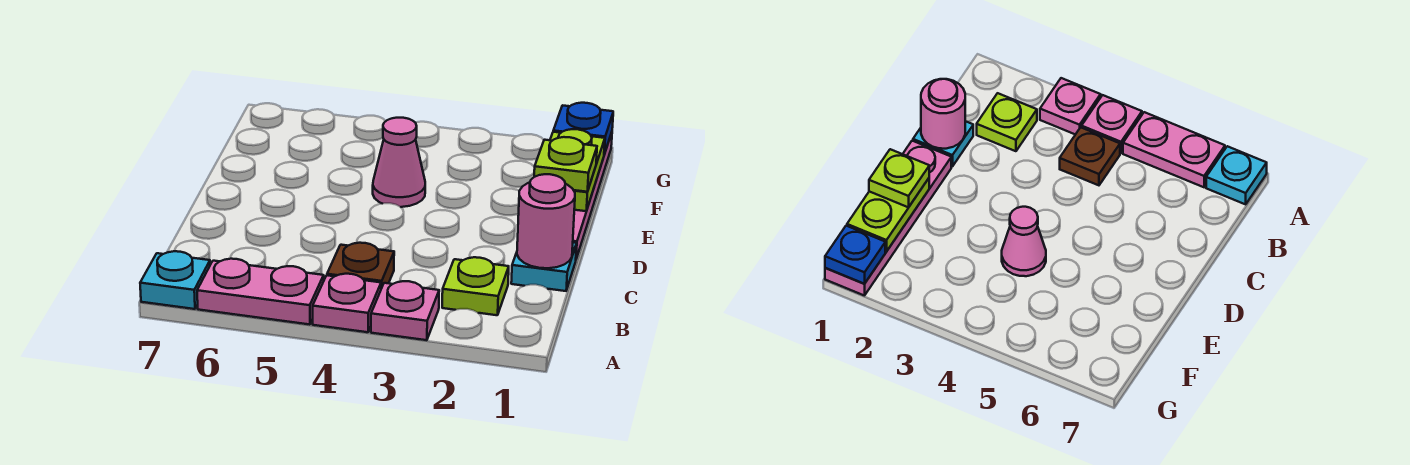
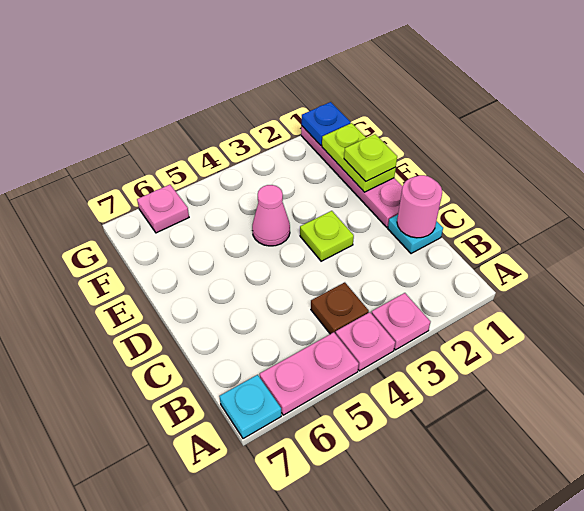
lime plate B2 level 1 -> lime plate D3 level 1
none -> pink plate G6 level 1

